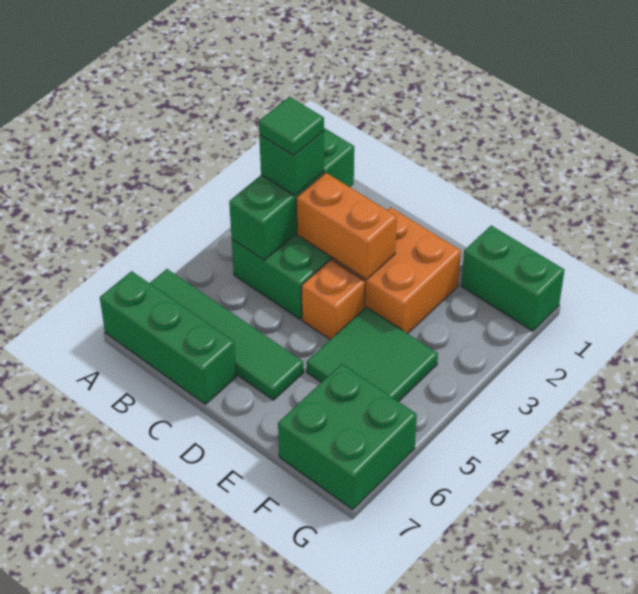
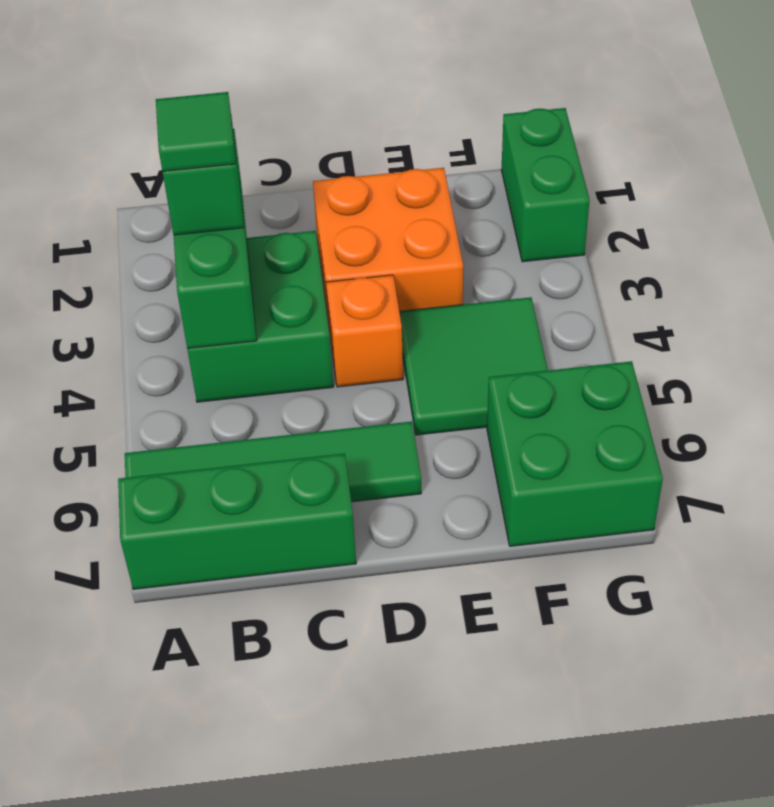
orange brick C3:D3 level 2 -> none
green brick F1:G1 level 1 -> green brick G1:G2 level 1

